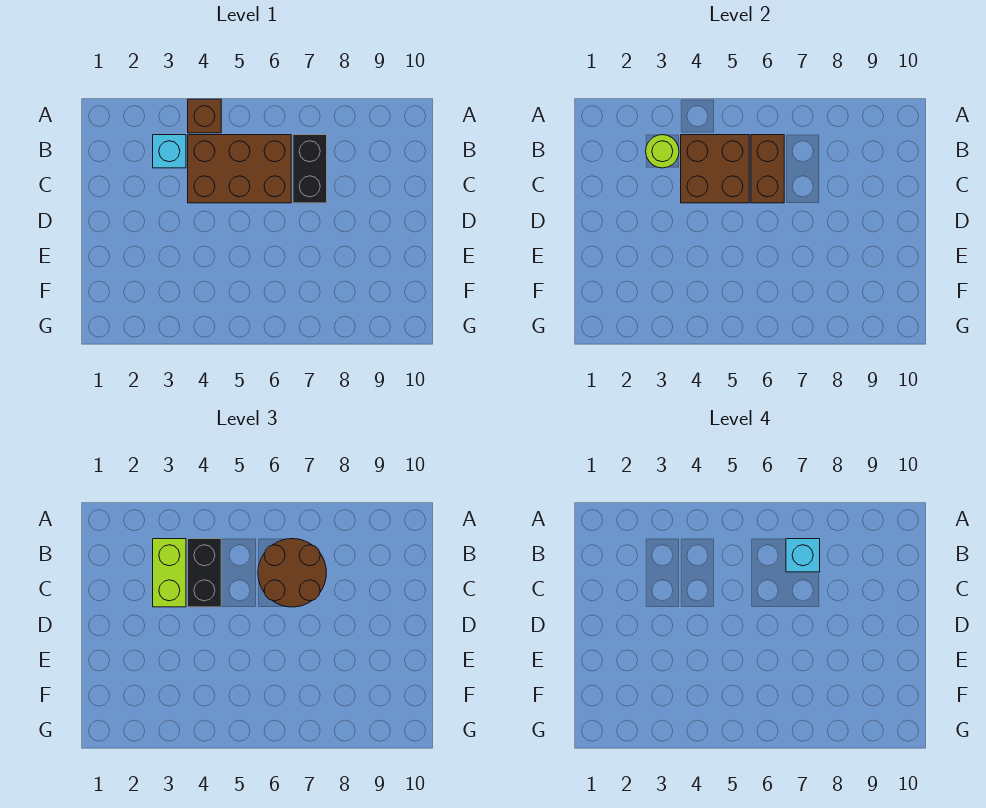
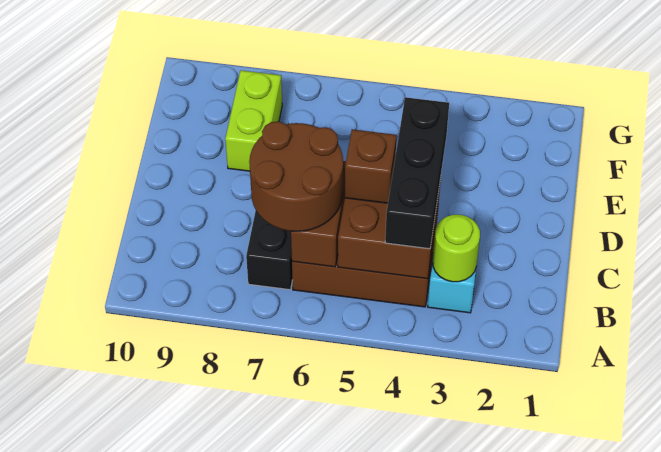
brown brick A4 level 1 -> brown brick C5 level 3
lime brick B3:C3 level 3 -> lime brick E8:F8 level 1
black brick B4:C4 level 3 -> black brick B4:D4 level 3
cyan brick B7 level 4 -> none

